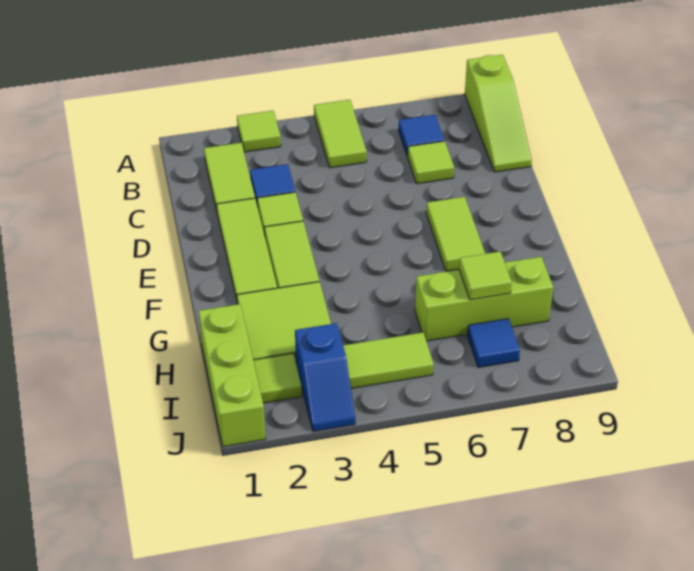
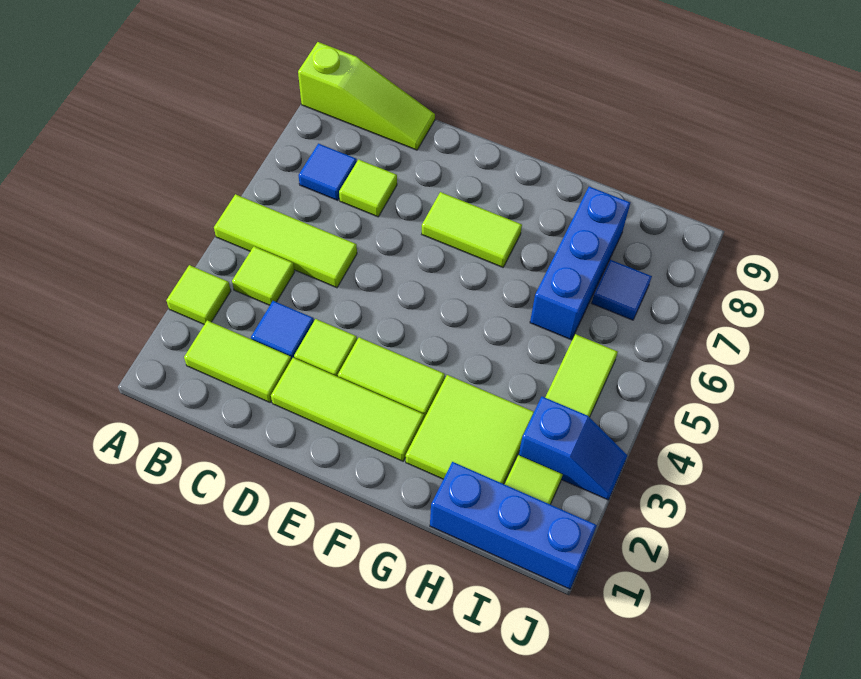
lime tile A5:B5 level 1 -> lime tile A5:C5 level 1
lime brick H1:J1 level 1 -> blue brick H1:J1 level 1
lime brick H6:H8 level 1 -> blue brick H6:H8 level 1
lime tile H7 level 2 -> lime tile B4 level 1

